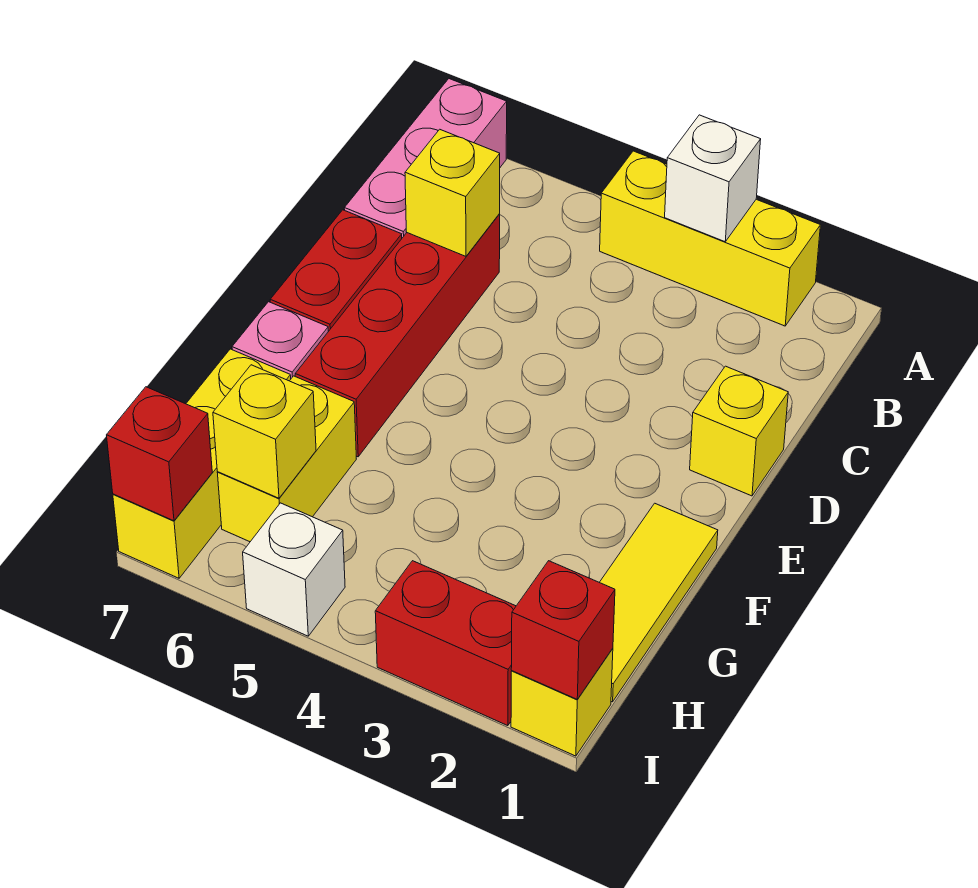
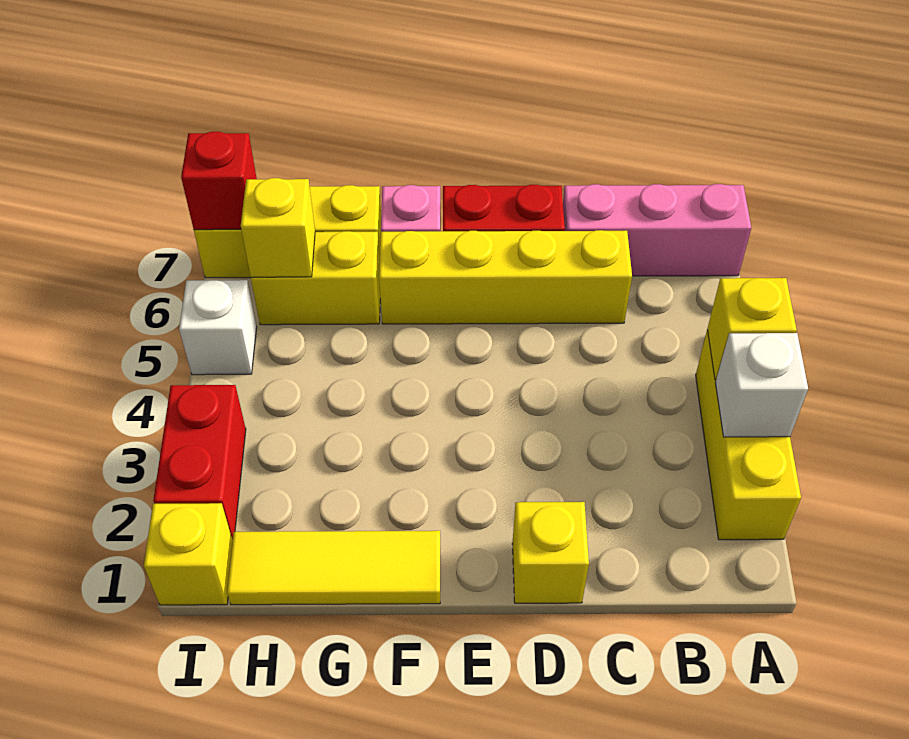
red brick C6:F6 level 1 -> yellow brick C6:F6 level 1
yellow brick C6 level 2 -> yellow brick A4 level 2
red brick I1 level 2 -> none

